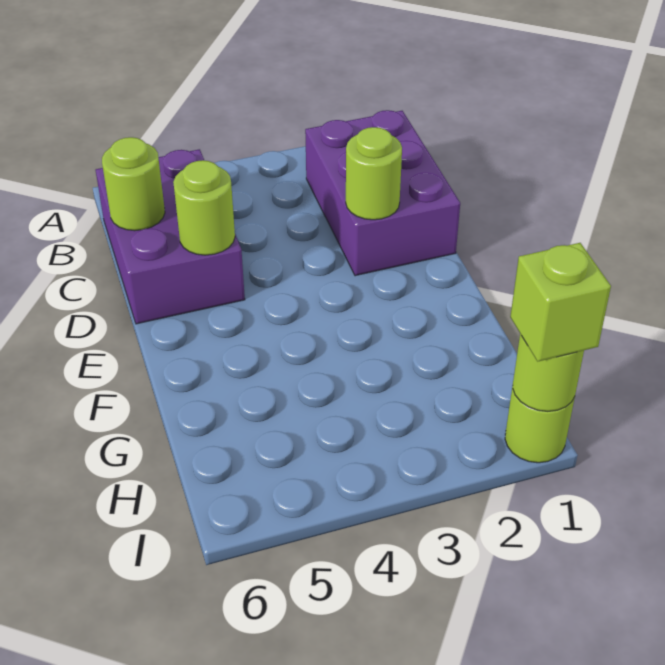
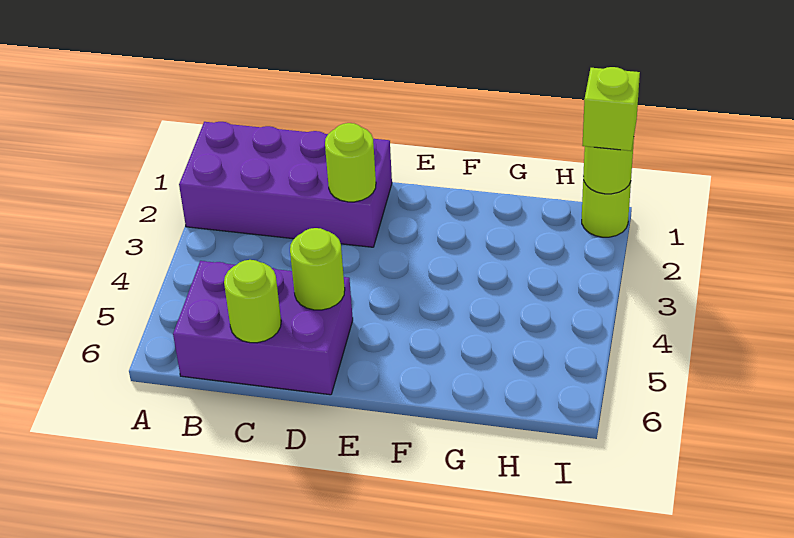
purple brick B1:D2 level 1 -> purple brick A1:D2 level 1

